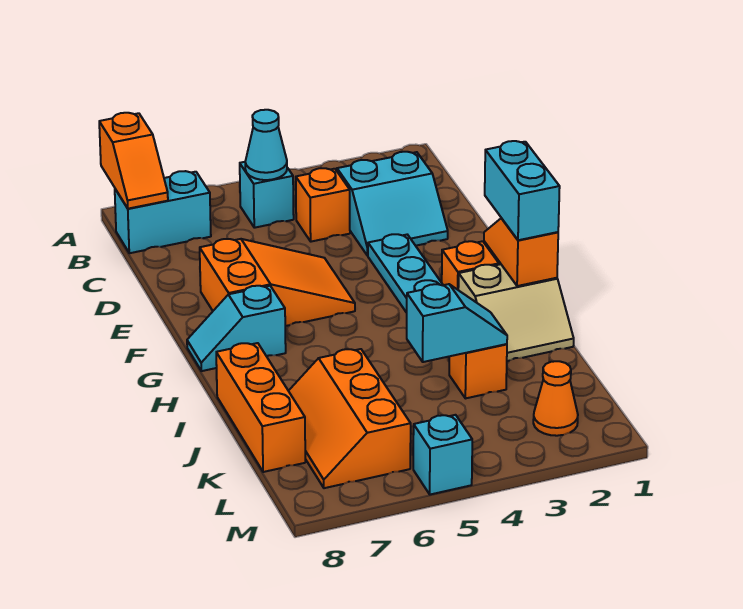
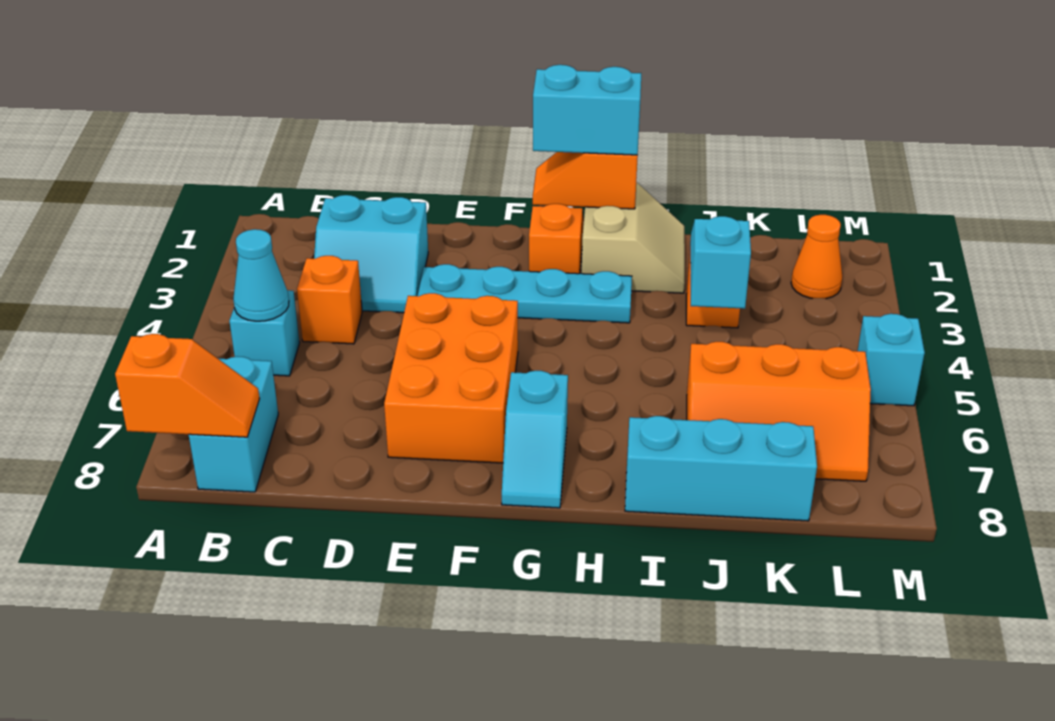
cyan slope C2:D3 level 1 top C -> cyan slope C2:D3 level 1 top 2
orange slope E5:F7 level 1 top 7 -> orange brick E5:F7 level 1
orange brick I8:K8 level 1 -> cyan brick I8:K8 level 1

